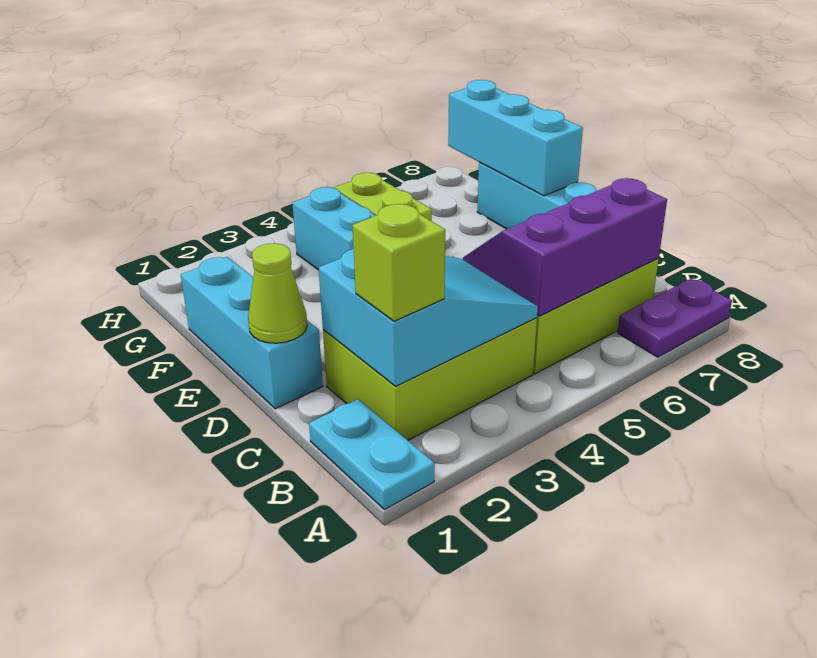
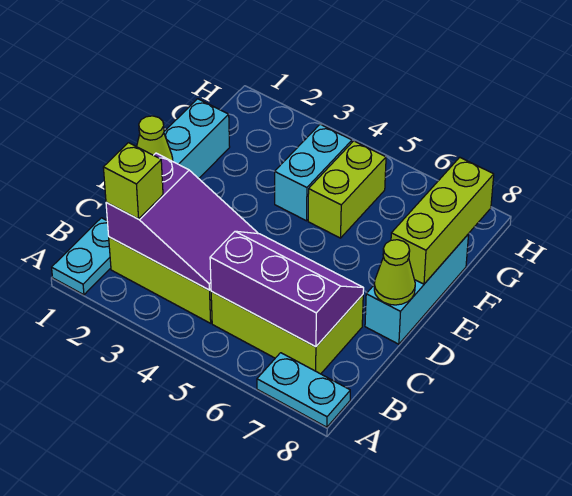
purple plate A7:A8 level 1 -> cyan plate A7:A8 level 1
cyan slope B2:C4 level 2 top 2 -> purple slope B2:C4 level 2 top 2
none -> lime cone D8 level 2
cyan brick E8:G8 level 2 -> lime brick E8:G8 level 2

